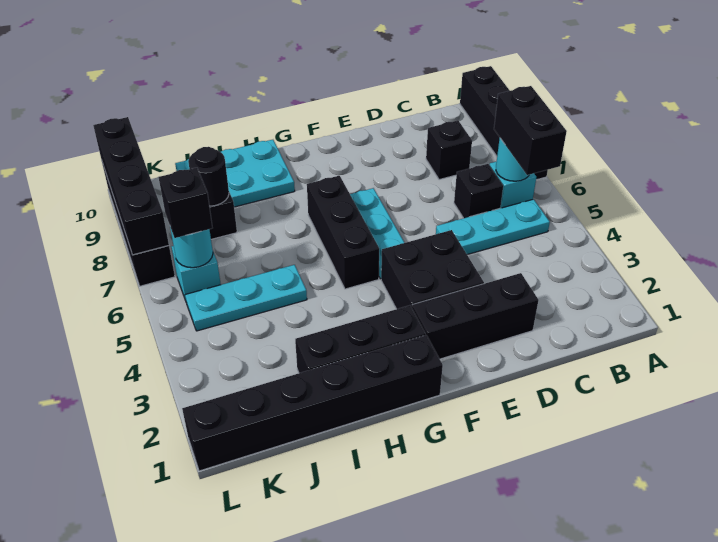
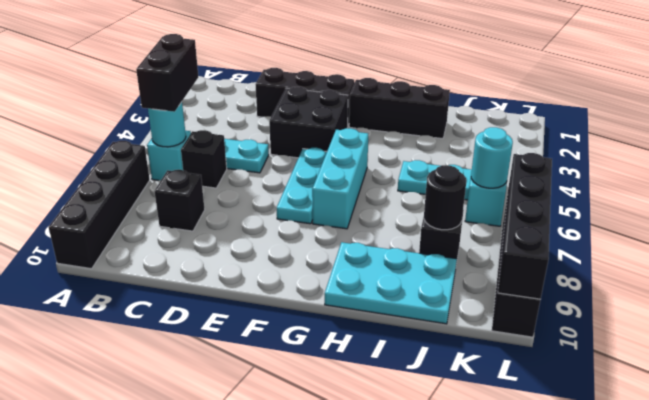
black brick G1:L1 level 1 -> none
black brick G5:G7 level 1 -> cyan brick G5:G7 level 1
black brick K6 level 3 -> none

